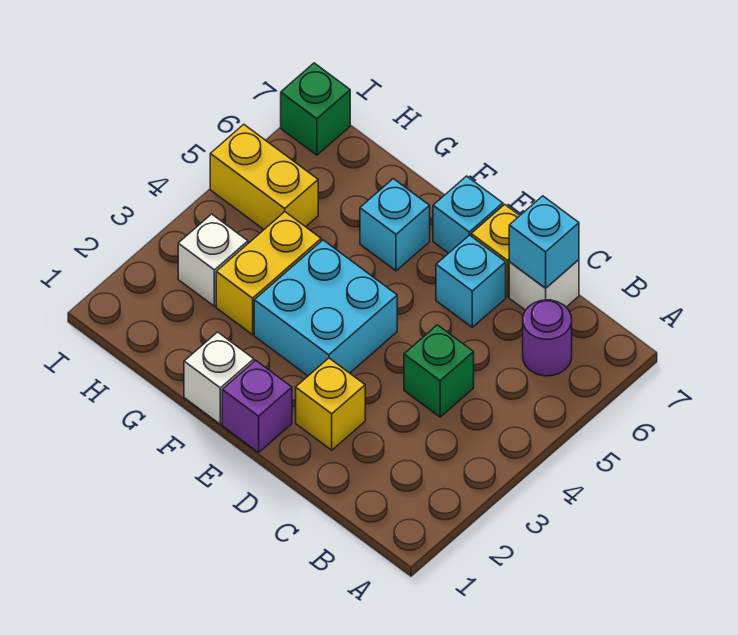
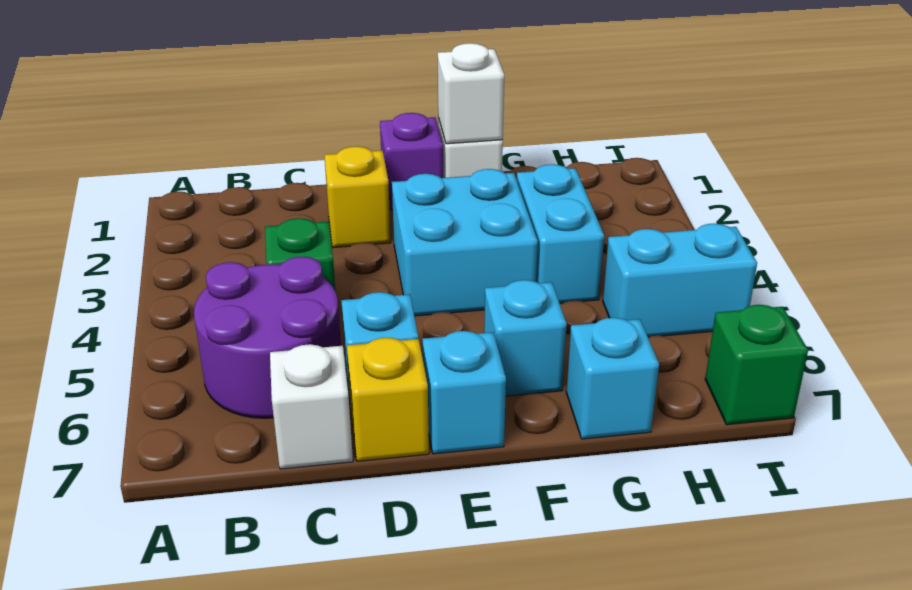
purple round brick B6 level 1 -> purple round brick B5:C6 level 1
cyan brick C7 level 2 -> cyan brick G7 level 1
yellow brick G3:G4 level 1 -> cyan brick G3:G4 level 1
white brick H3 level 1 -> white brick F1 level 2
yellow brick H5:I5 level 1 -> cyan brick H5:I5 level 1

